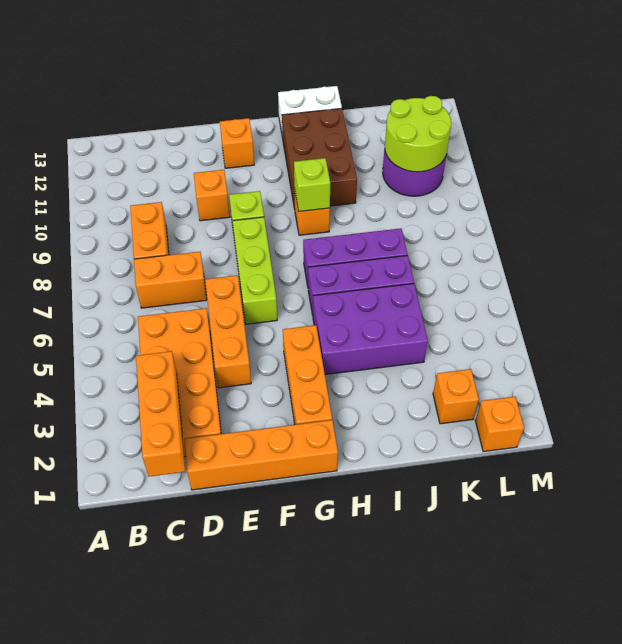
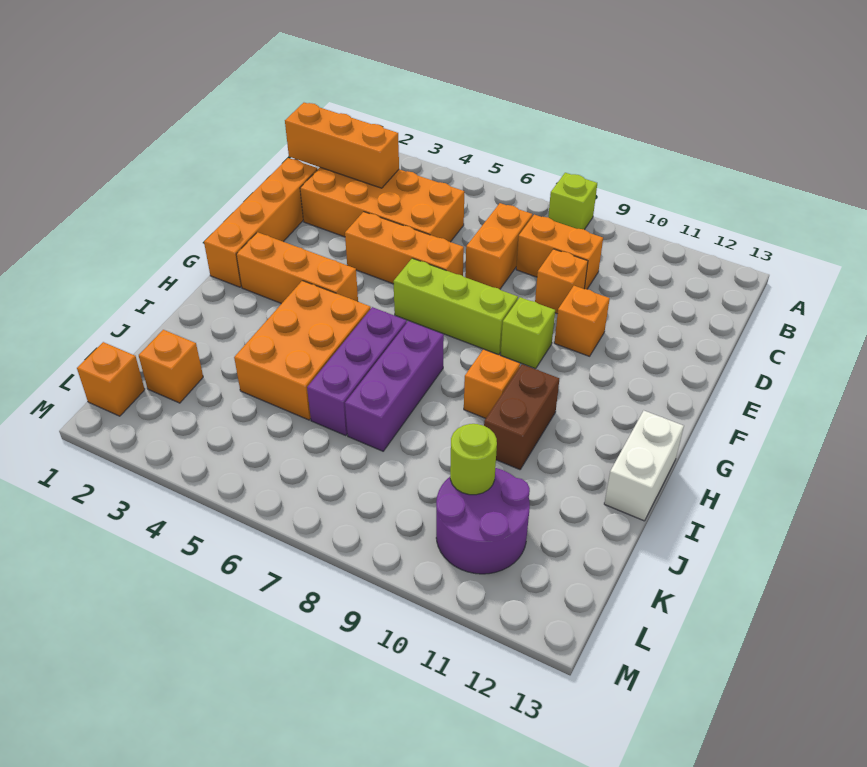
orange brick F12 level 1 -> orange brick D9 level 1
purple brick H4:J5 level 1 -> orange brick H4:J5 level 1
lime brick H9 level 2 -> lime brick A8 level 1
brown brick H10:I12 level 1 -> brown brick H10:I10 level 1
lime round brick K10:L11 level 2 -> lime round brick K10 level 2

